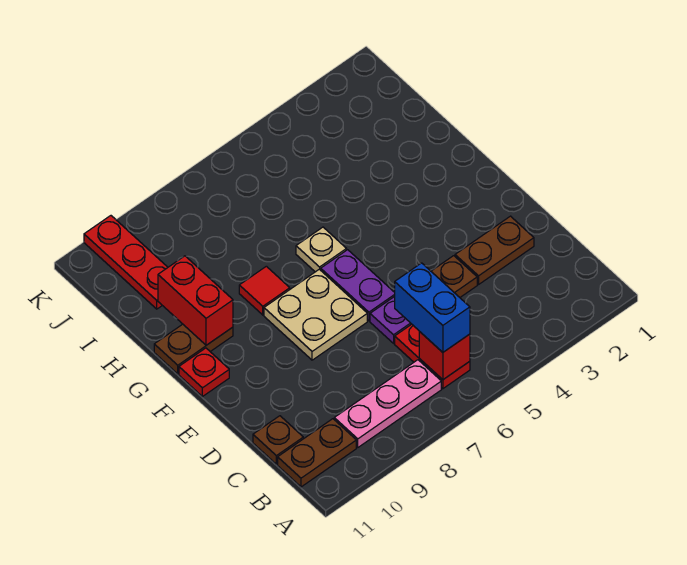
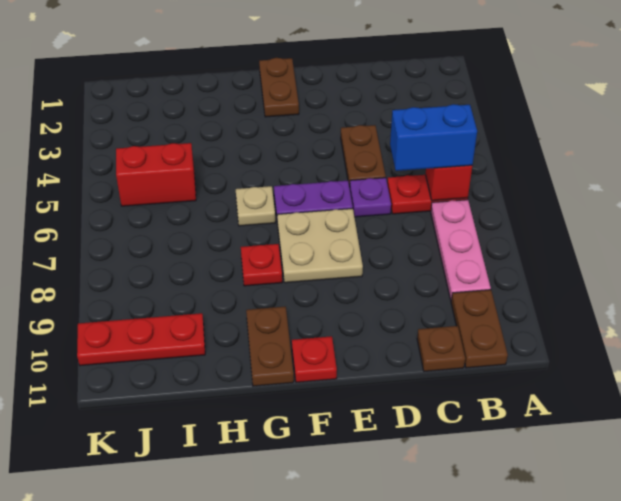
brown plate D2:D3 level 1 -> brown plate F1:F2 level 1
red tile G8 level 1 -> red plate G8 level 1
red brick G10:H10 level 2 -> red brick I5:J5 level 1

